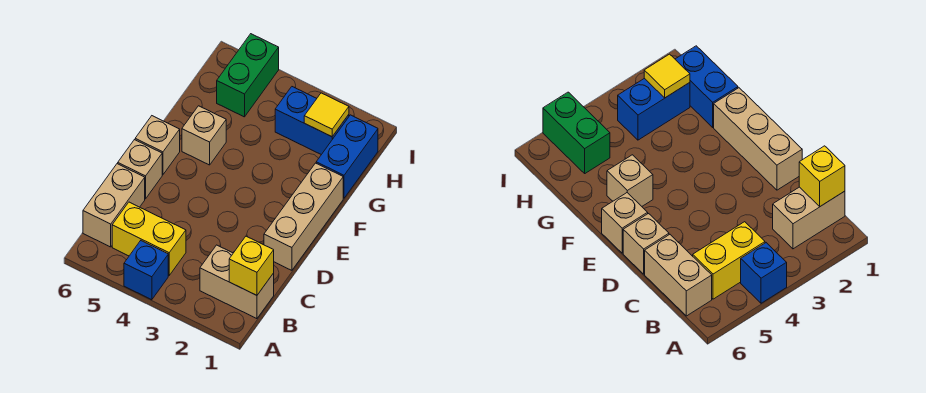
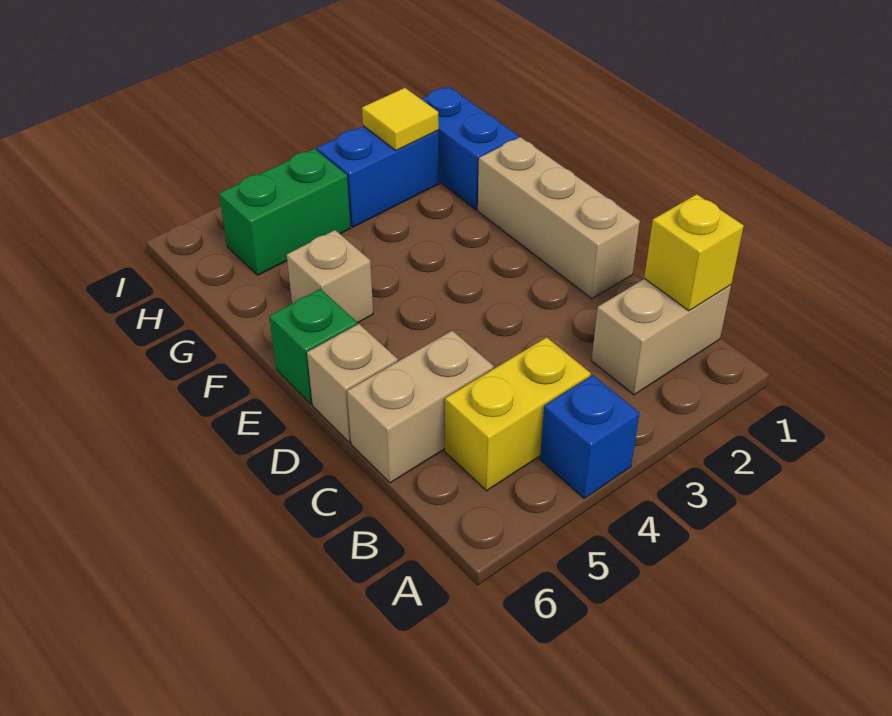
tan brick B6:C6 level 1 -> tan brick C5:C6 level 1
tan brick E6 level 1 -> green brick E6 level 1
green brick H5:I5 level 1 -> green brick H4:H5 level 1

